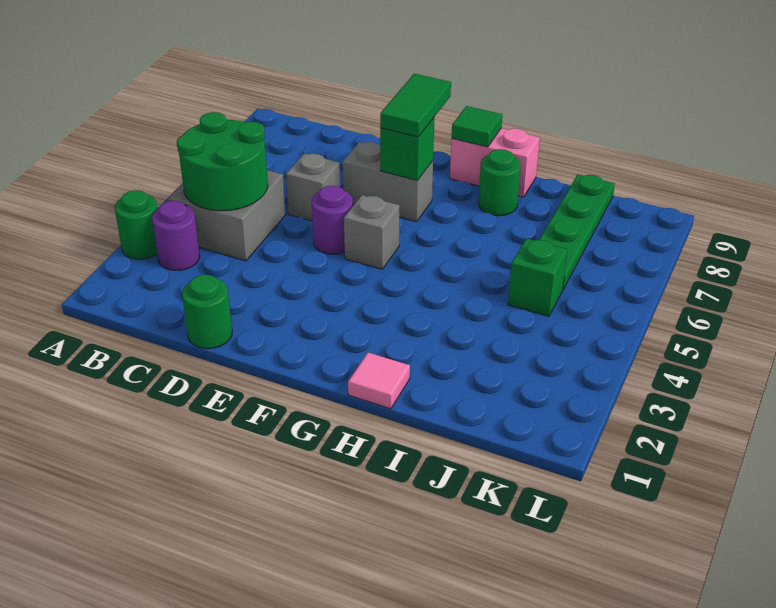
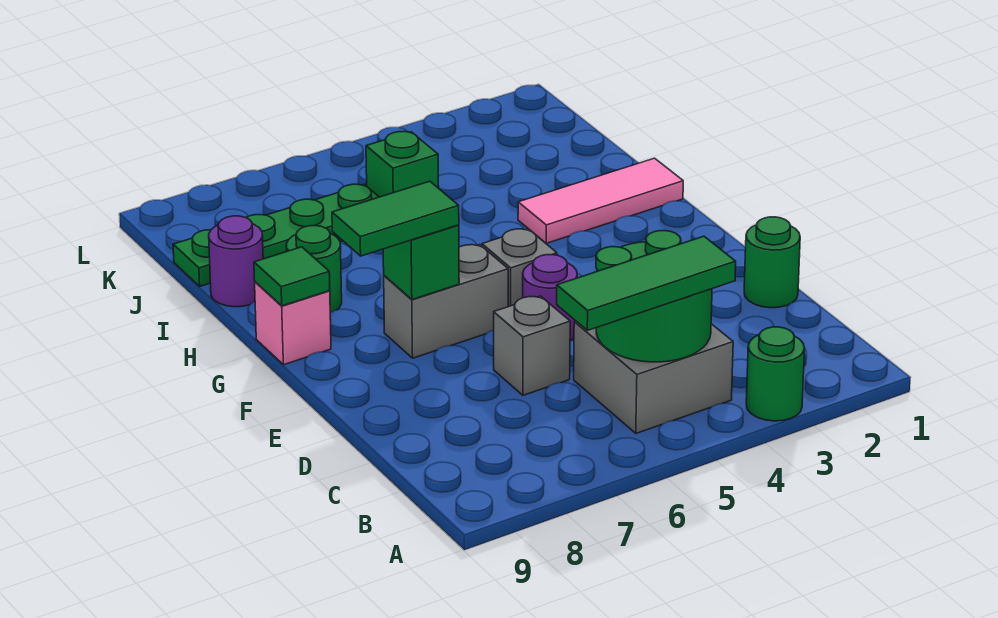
purple round brick B3 level 1 -> purple round brick I9 level 1
none -> green tile B4:B6 level 3
grey brick E7:F7 level 1 -> grey brick F6:F7 level 1
pink brick G9:H9 level 1 -> pink brick G9 level 1
pink tile H1 level 1 -> pink tile H1:H3 level 1

